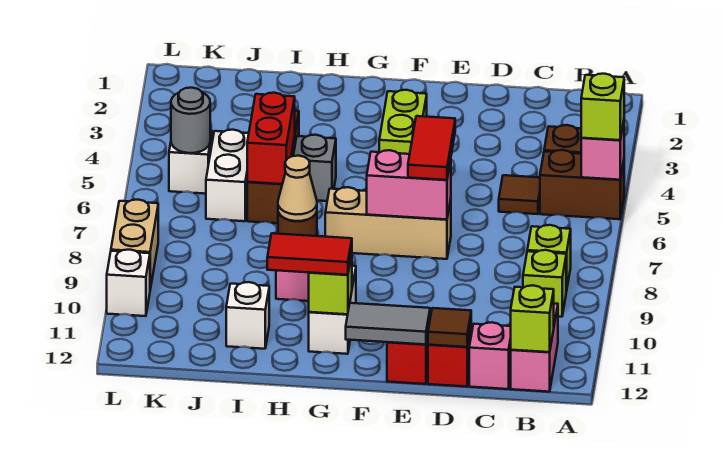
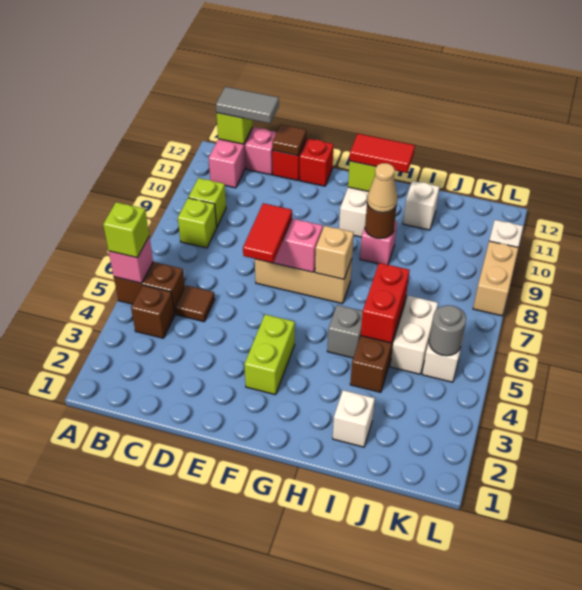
grey tile E12:F12 level 2 -> grey tile B12:C12 level 3
none -> tan brick G7 level 2
none -> white brick I2 level 1

